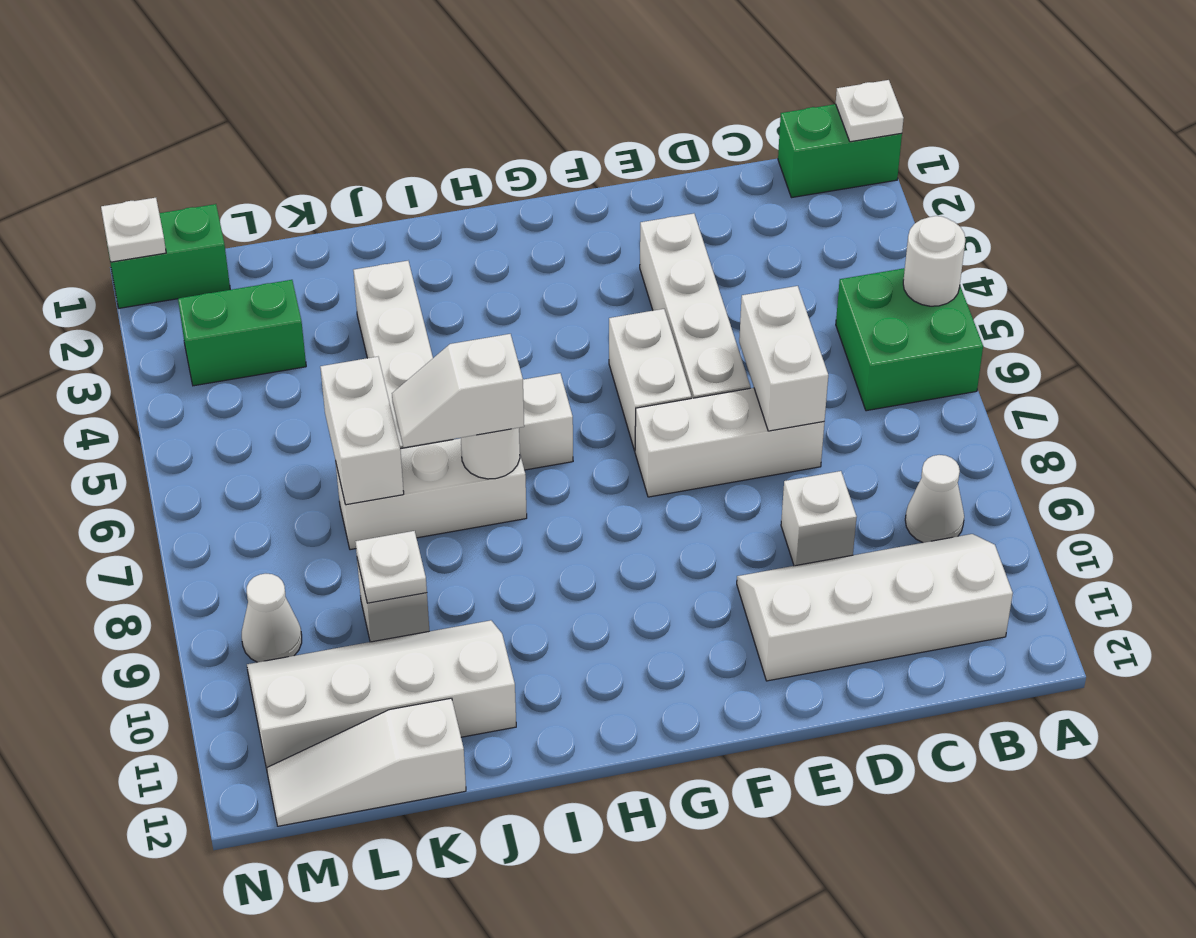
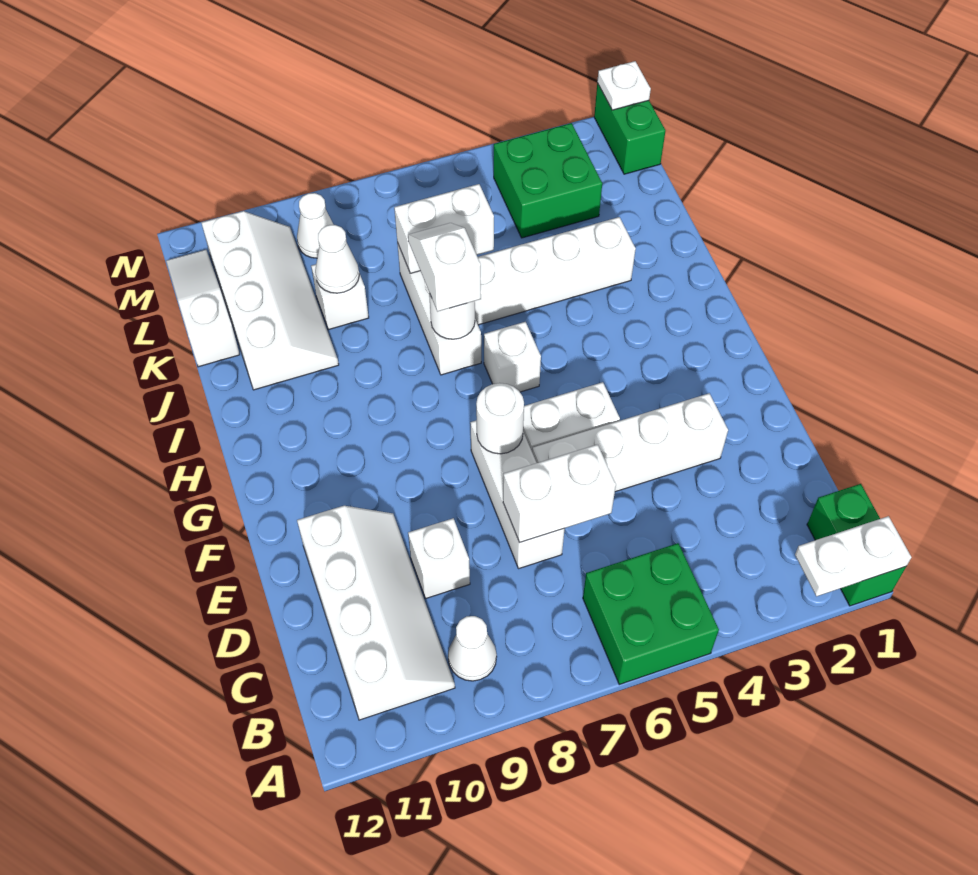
white plate A1 level 2 -> white plate A1:A2 level 2
white round brick A5 level 2 -> white round brick F7 level 2
white plate K9 level 2 -> white cone K9 level 2
green brick L3:M3 level 1 -> green brick L3:M4 level 1

